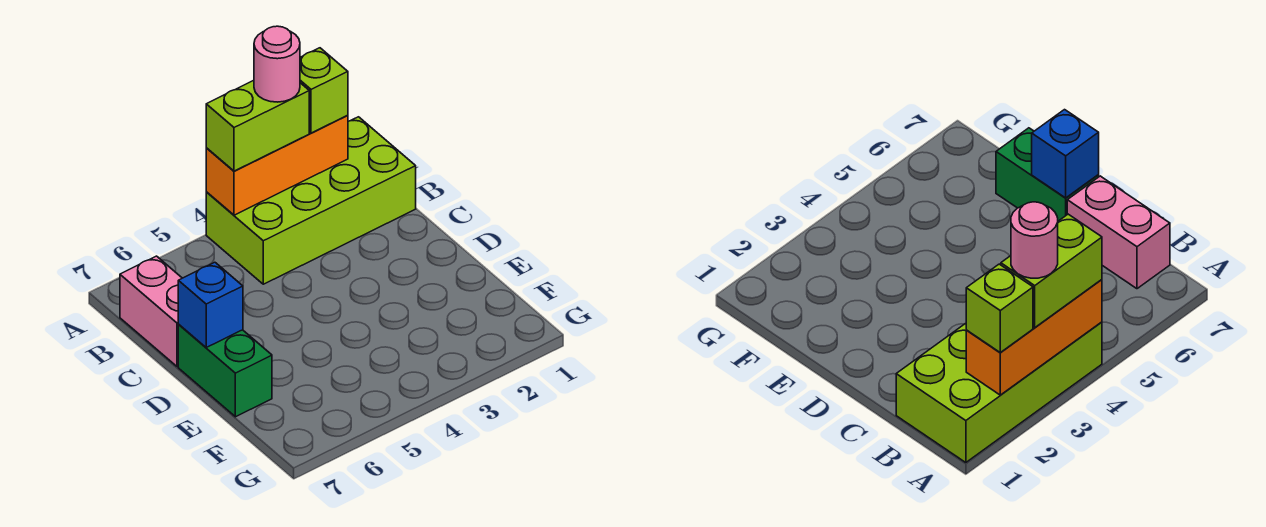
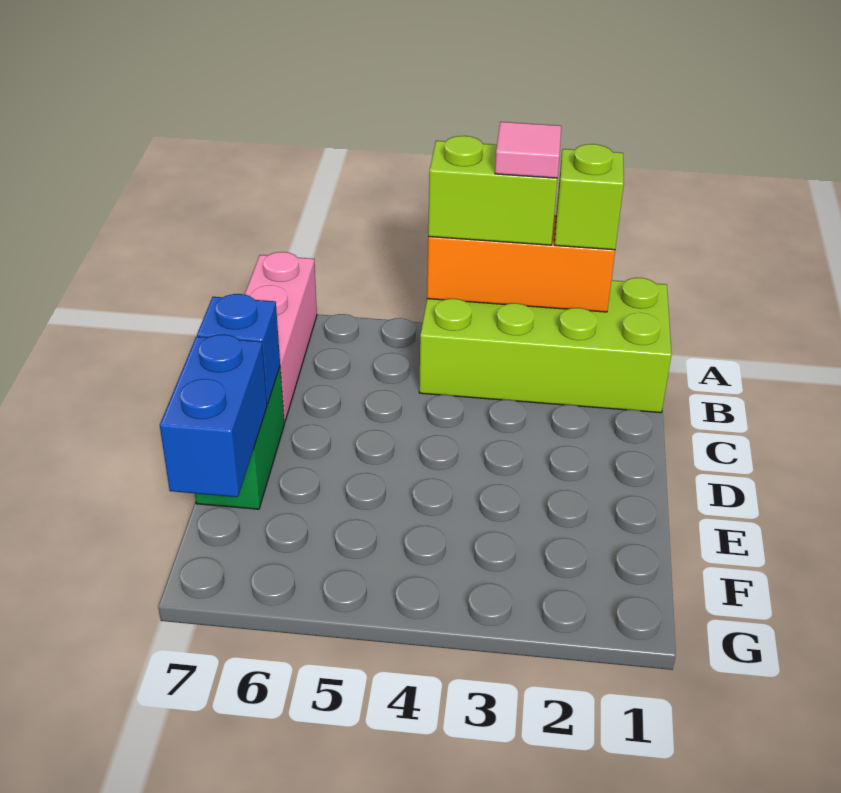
pink round brick A3 level 4 -> pink tile A3 level 4
pink brick B7:C7 level 1 -> pink brick A7:C7 level 1
none -> blue brick E7:F7 level 2

